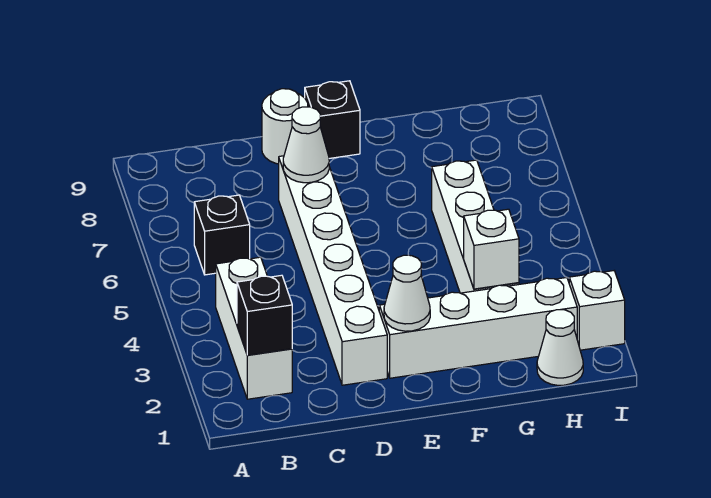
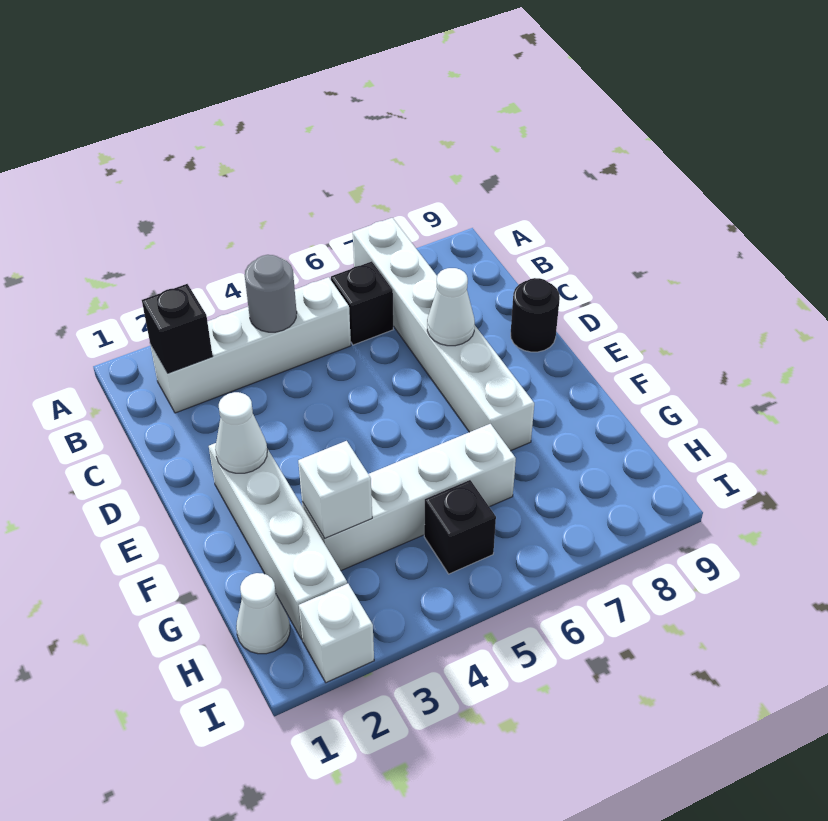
white brick B2:B4 level 1 -> white brick B2:B5 level 1
none -> grey round brick B4 level 2
white brick D2:D7 level 1 -> white brick A7:F7 level 1
white round brick D9 level 1 -> black round brick D9 level 1
black brick E9 level 1 -> black brick H5 level 1

